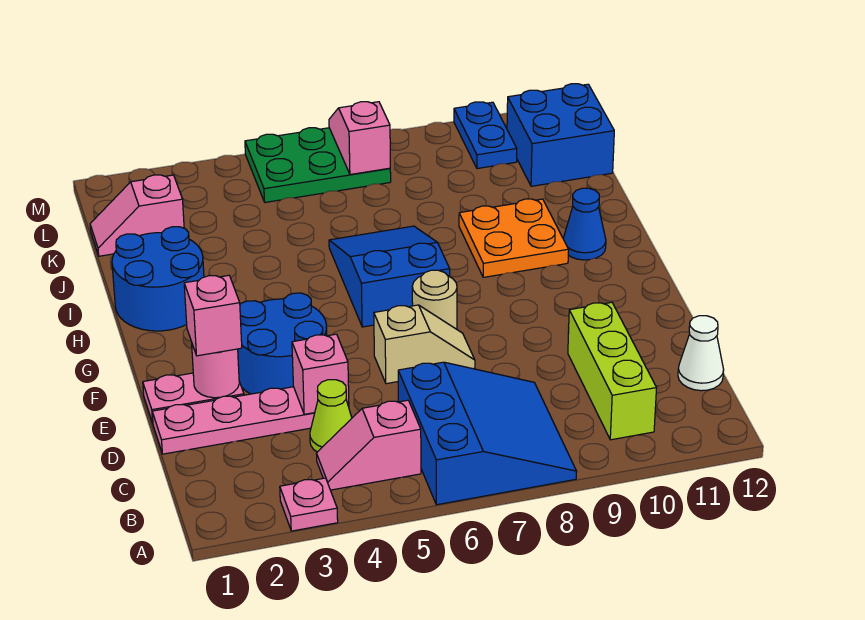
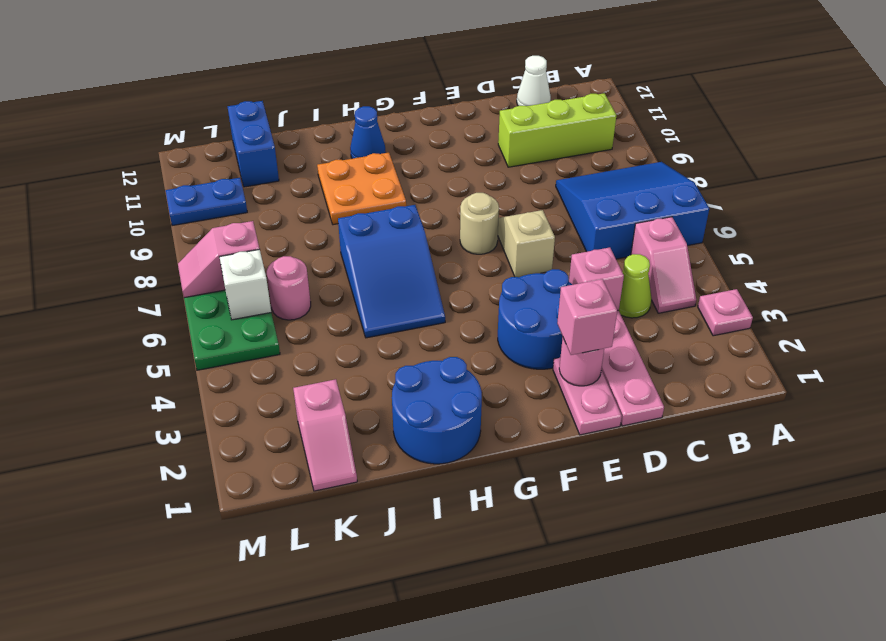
blue slope G6:I7 level 1 top G -> blue slope H5:I7 level 1 top 7
none -> pink round brick K6 level 1
blue brick K11:L12 level 1 -> blue brick K11:K12 level 1
none -> white brick L6 level 2

